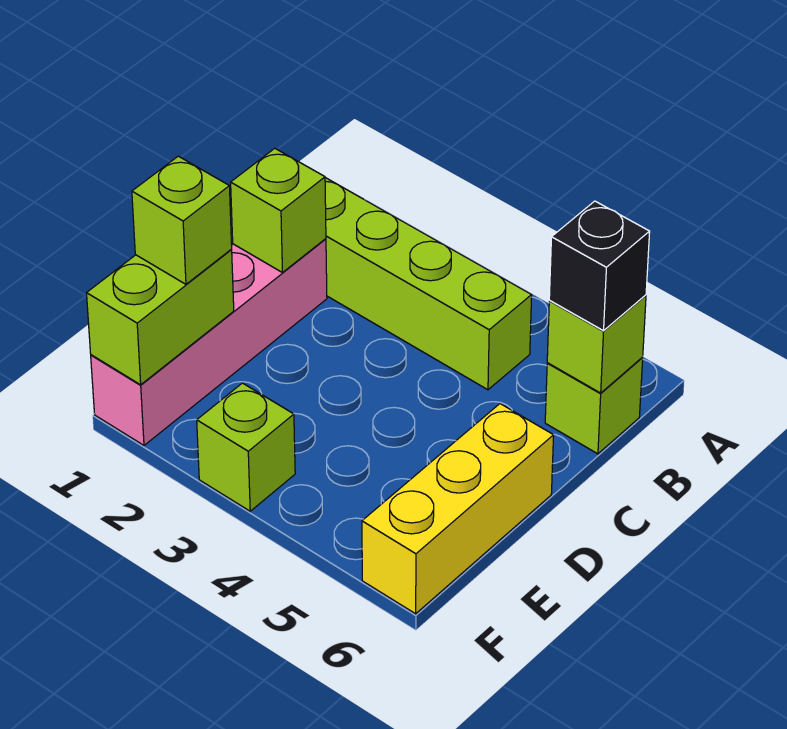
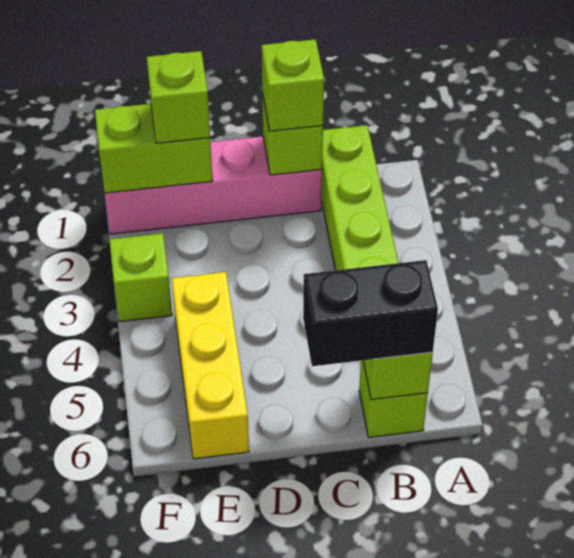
black brick B6 level 3 -> black brick B6:C6 level 3
none -> lime brick C1 level 3
yellow brick D6:F6 level 1 -> yellow brick E4:E6 level 1

